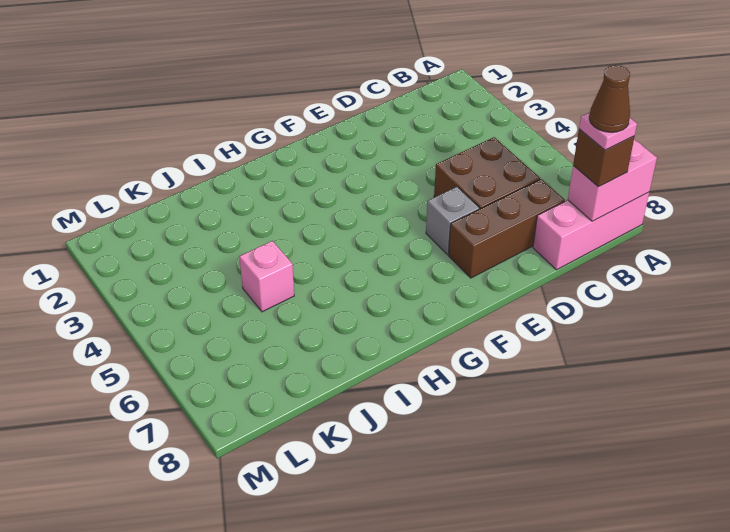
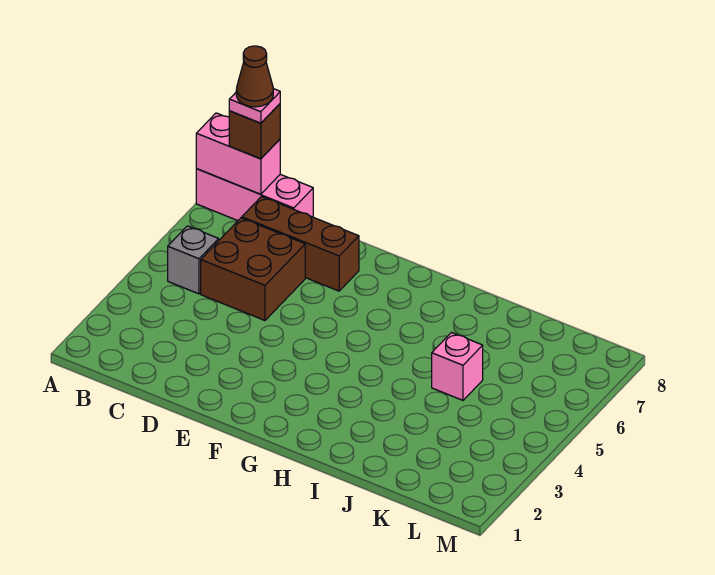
grey brick E6 level 1 -> grey brick B5 level 1

